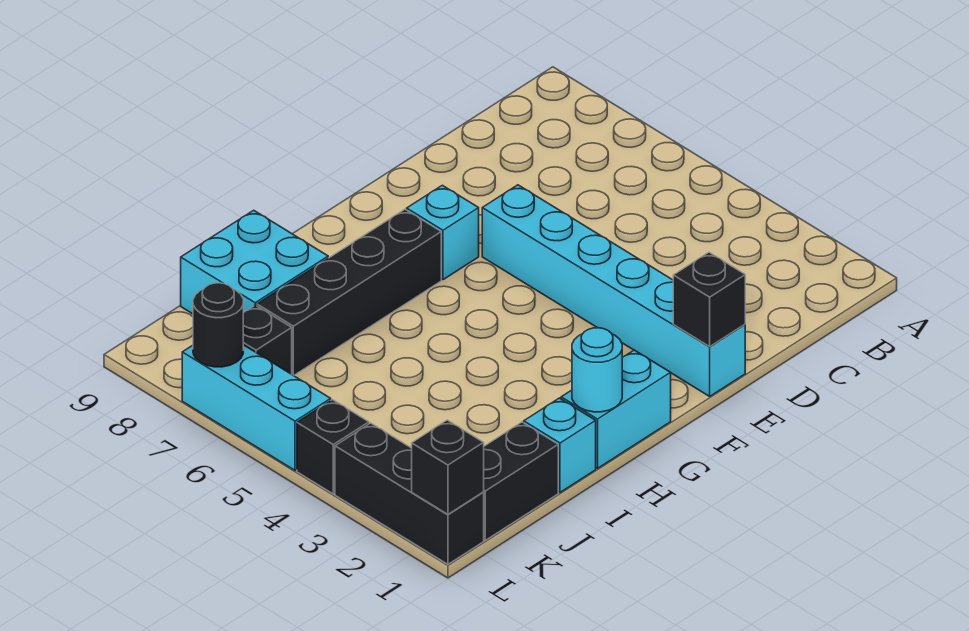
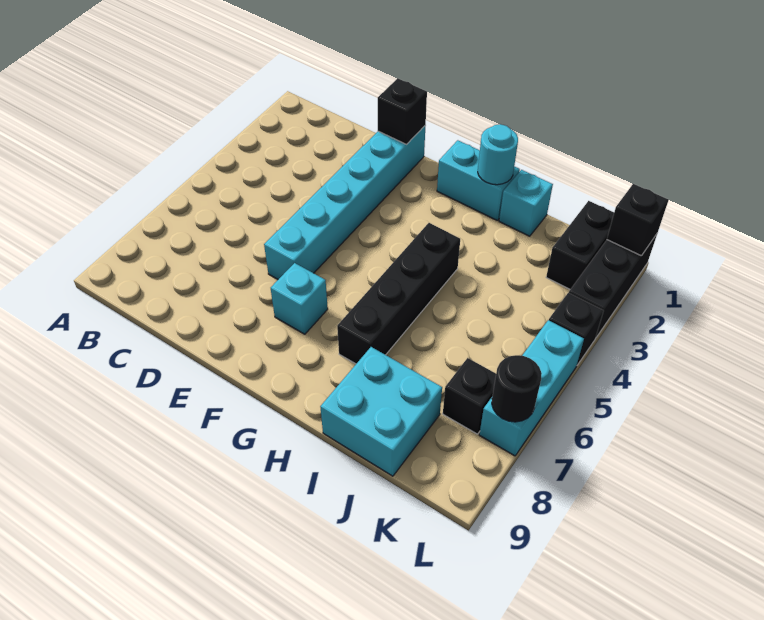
black brick G7:J7 level 1 -> black brick H4:H7 level 1
black brick J1:K1 level 1 -> black brick K1:K2 level 1

